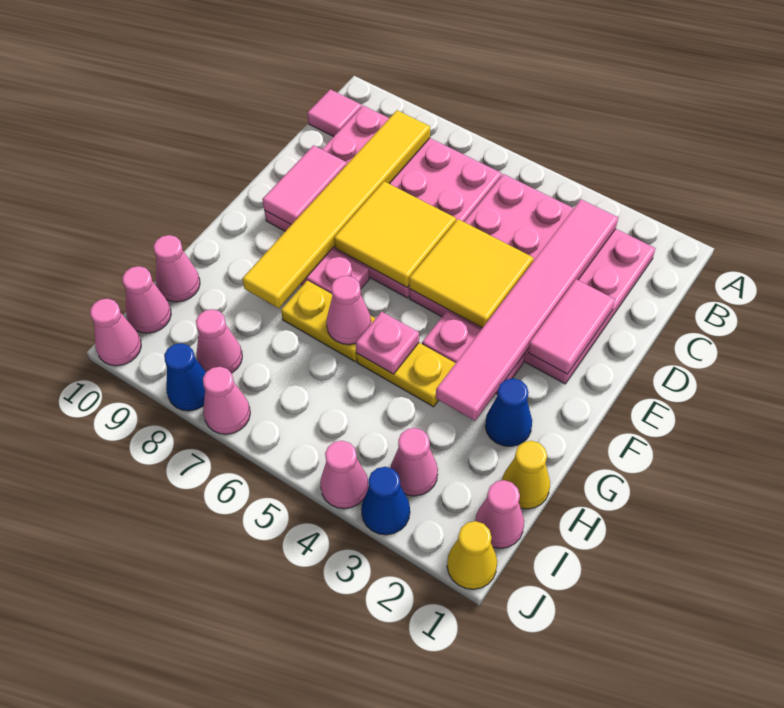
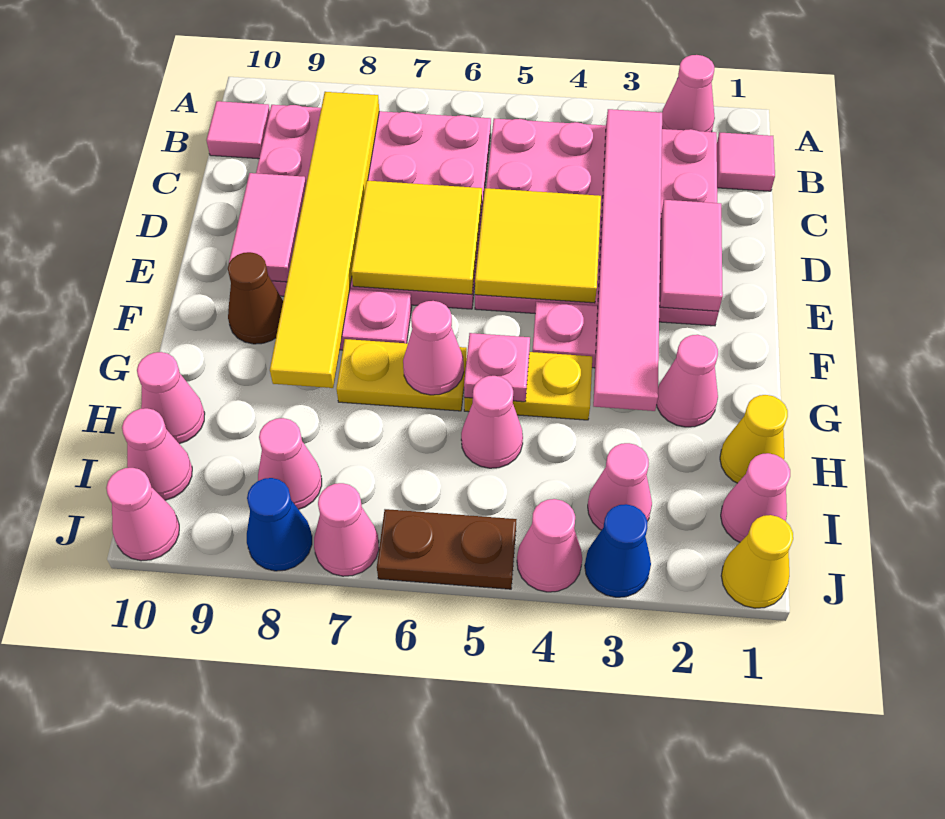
none -> pink cone A2 level 1
none -> pink tile B1 level 1
none -> brown cone F9 level 1
blue cone G2 level 1 -> pink cone G2 level 1
none -> pink cone H5 level 1
none -> brown plate J5:J6 level 1

